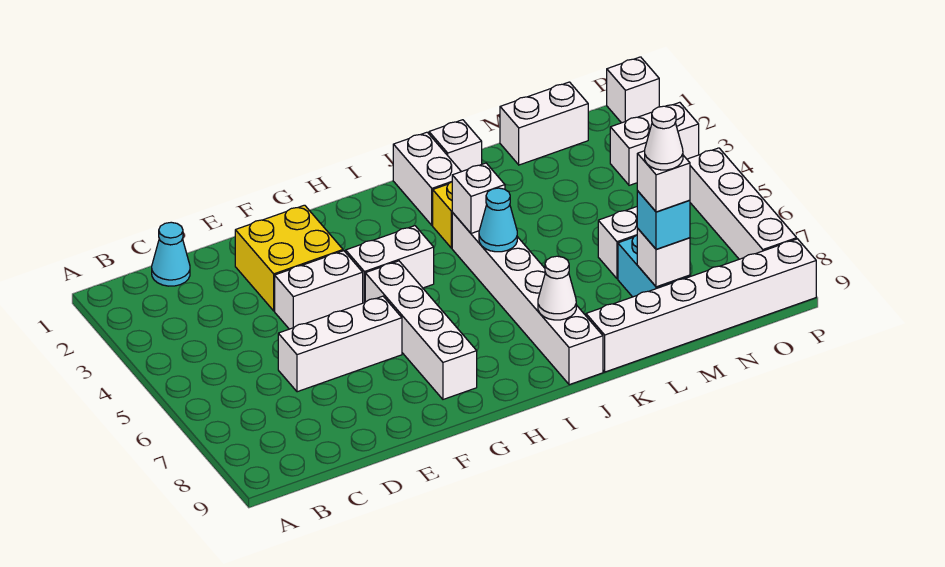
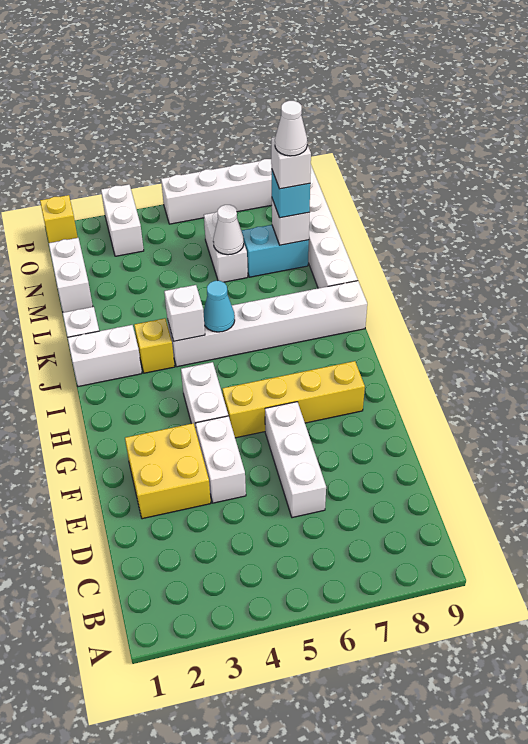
cyan cone C1 level 1 -> none
white brick G5:G8 level 1 -> yellow brick G5:G8 level 1
white cone J8 level 2 -> white cone M6 level 2
white brick P1 level 1 -> yellow brick P1 level 1

